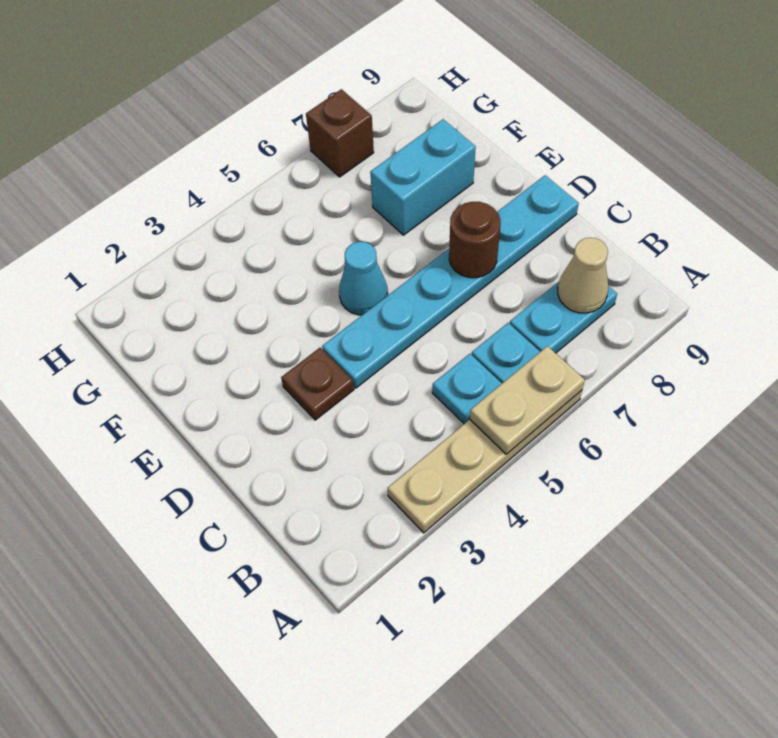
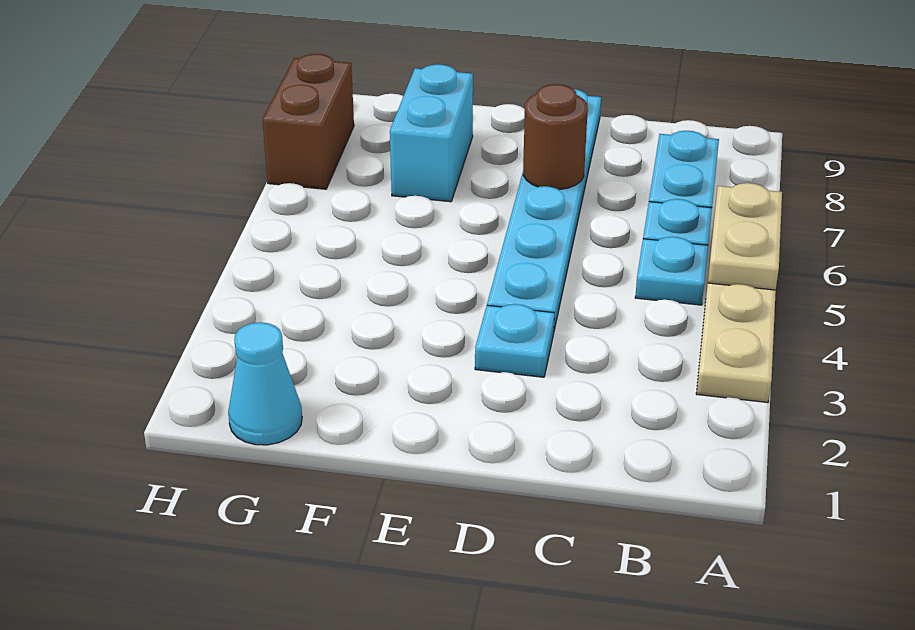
tan cone B8 level 2 -> none
brown plate D3 level 1 -> cyan plate D3 level 1
cyan cone E5 level 1 -> cyan cone G1 level 1
brown brick H7 level 1 -> brown brick H7:H8 level 1

